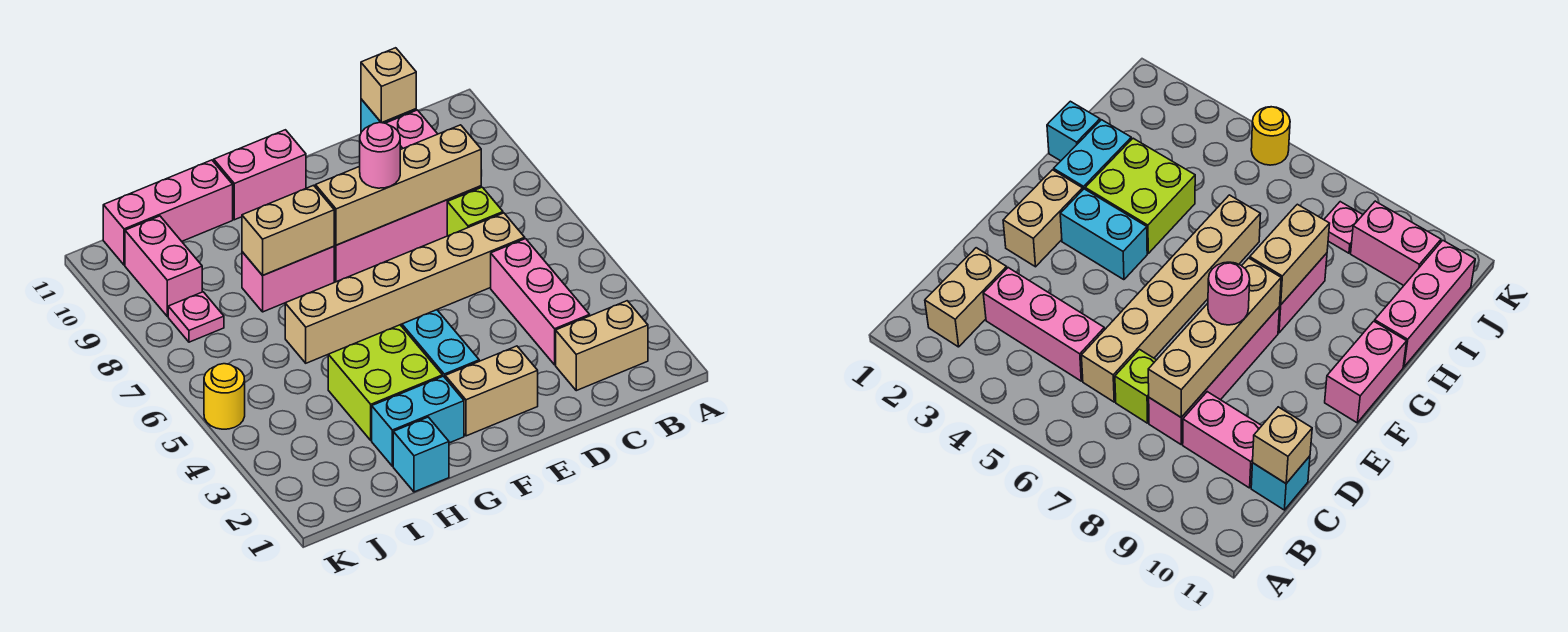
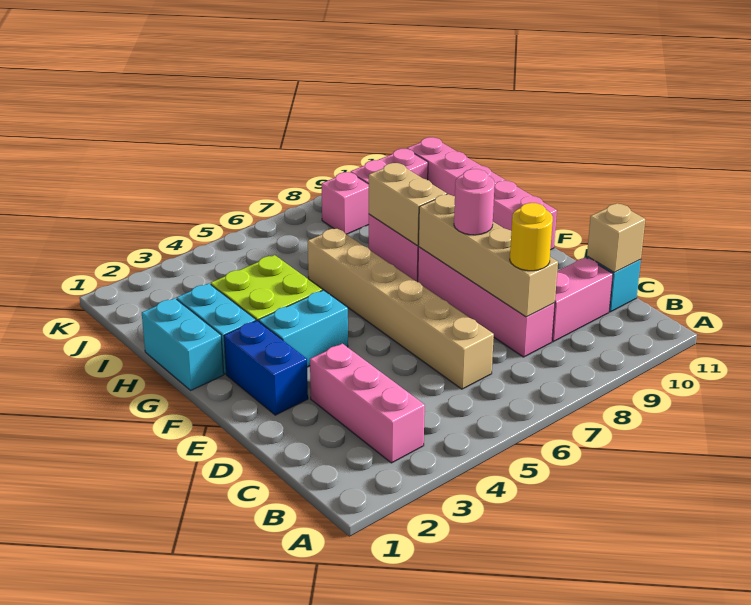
tan brick B2:C2 level 1 -> none
pink brick C3:C5 level 1 -> pink brick B3:D3 level 1
lime brick C7 level 1 -> none
tan brick E2:F2 level 1 -> blue brick E2:F2 level 1
cyan brick H1 level 1 -> cyan brick G1:H1 level 1
pink plate J8 level 1 -> pink brick J8 level 1
yellow round brick K5 level 1 -> yellow round brick C8 level 3

